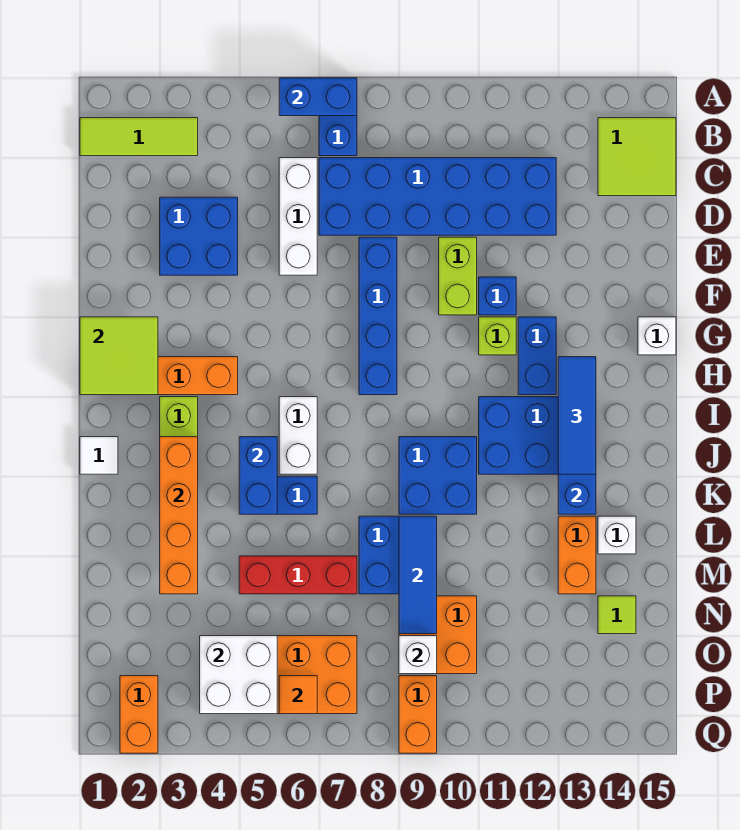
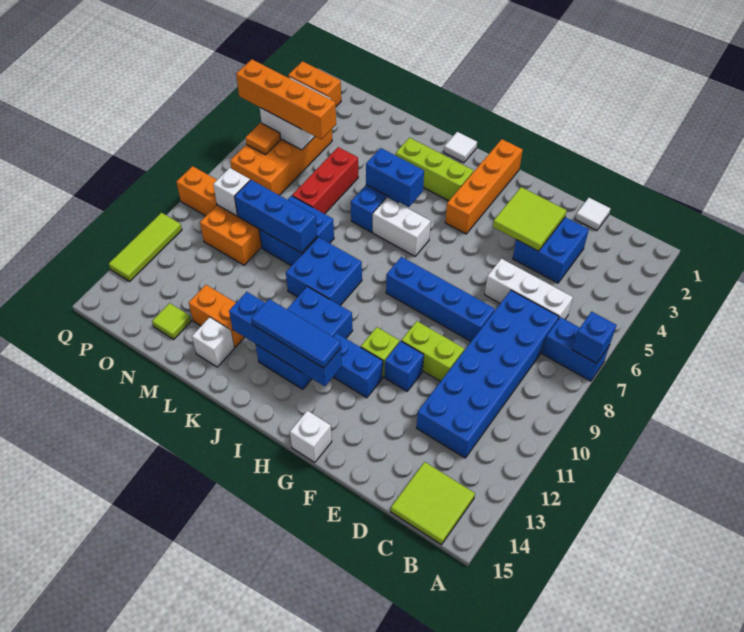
blue brick A6:A7 level 2 -> blue brick A7 level 2
lime tile B1:B3 level 1 -> lime tile Q11:Q13 level 1
none -> white tile D1 level 1
lime tile G1:H2 level 2 -> lime tile E3:F4 level 2
orange brick J3:M3 level 2 -> orange brick N5:Q5 level 3
blue tile L9:N9 level 2 -> blue brick L9:N9 level 2

